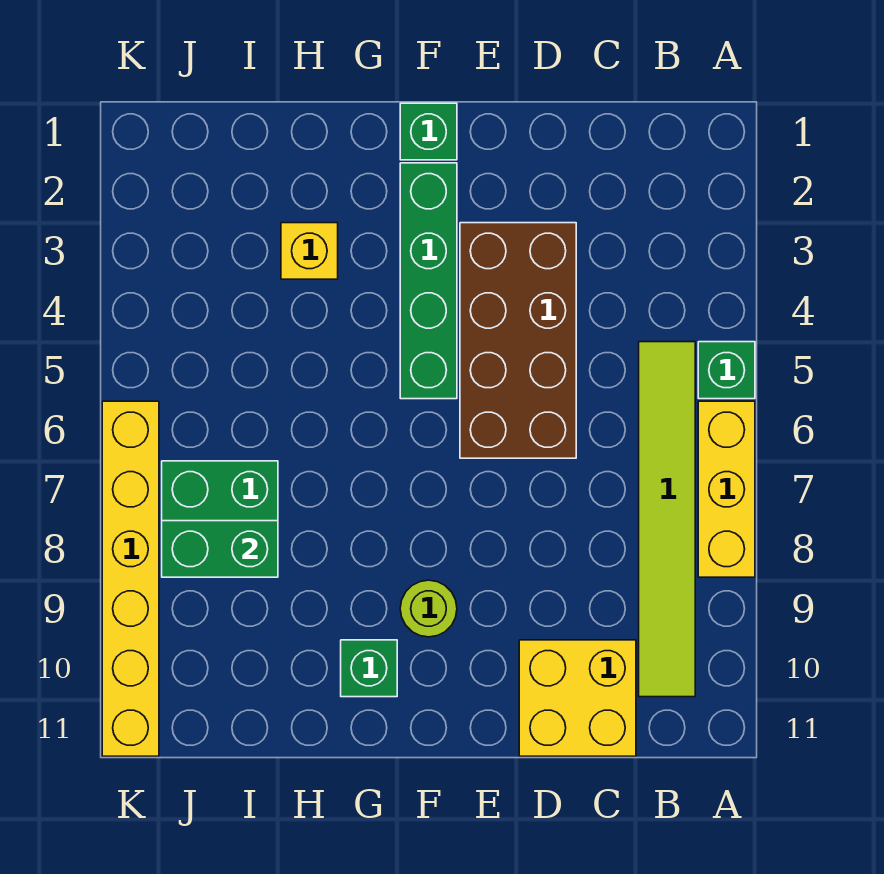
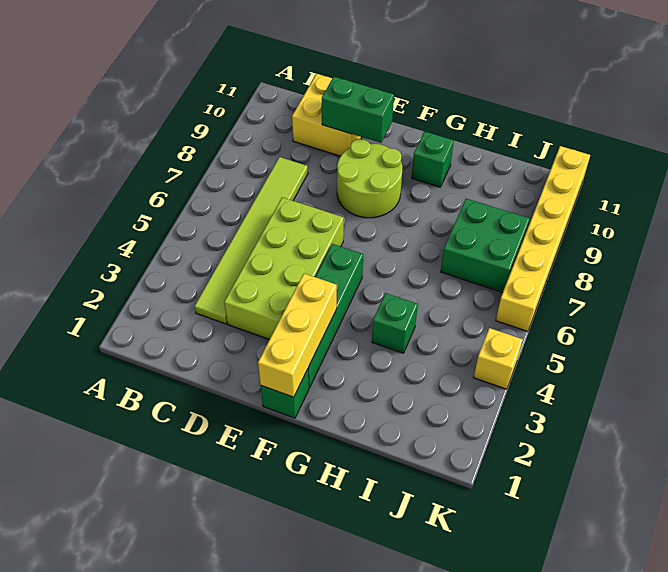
green brick A5 level 1 -> green brick H4 level 1
yellow brick A6:A8 level 1 -> yellow brick F1:F3 level 2
lime tile B5:B10 level 1 -> lime tile C3:C8 level 1
brown brick D3:E6 level 1 -> lime brick D3:E6 level 1
lime round brick F9 level 1 -> lime round brick E8:F9 level 1
yellow brick H3 level 1 -> yellow brick K4 level 1
green brick I8:J8 level 2 -> green brick D10:E10 level 2

